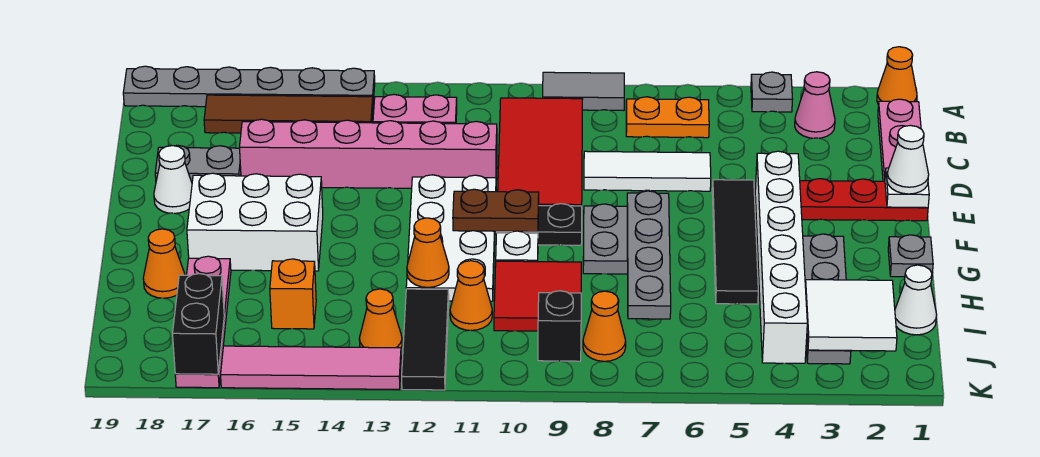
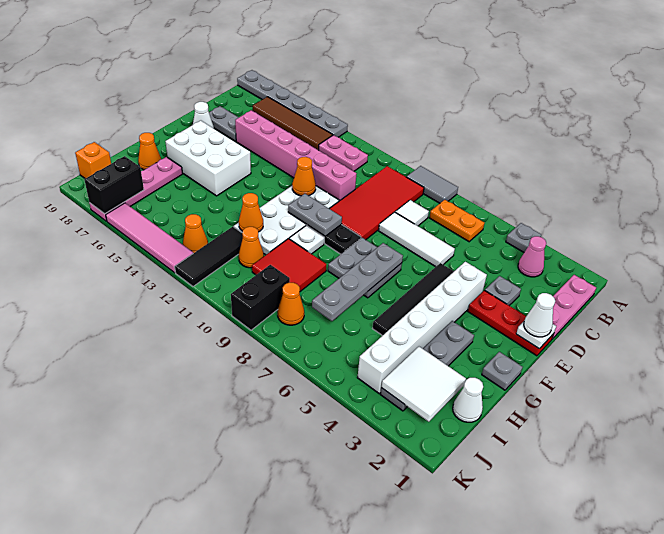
orange cone A1 level 1 -> orange cone E12 level 2
none -> white tile C8 level 1
none -> grey plate D3 level 1
brown plate F10:F11 level 2 -> grey plate F10:F11 level 2
orange brick I15 level 1 -> orange brick J19 level 1
black brick J9 level 1 -> black brick J9:K9 level 1

